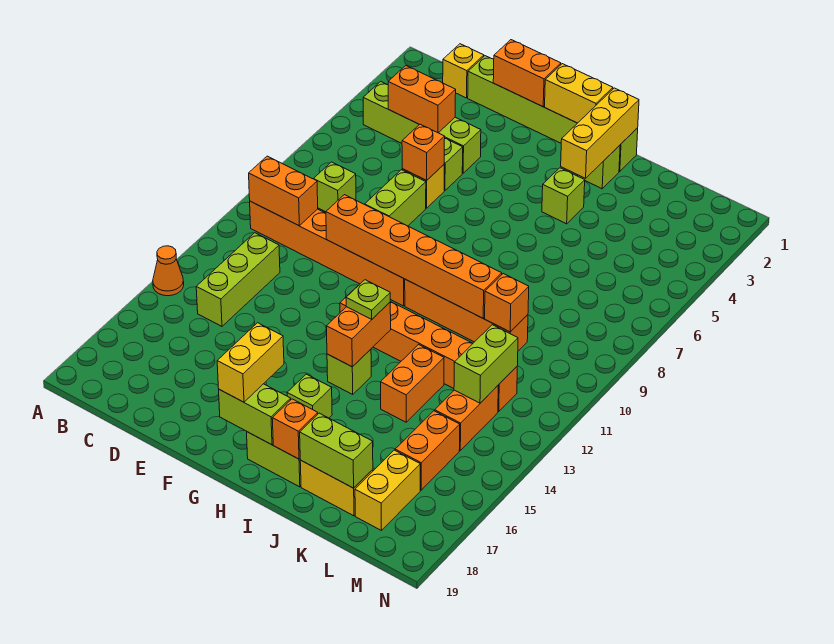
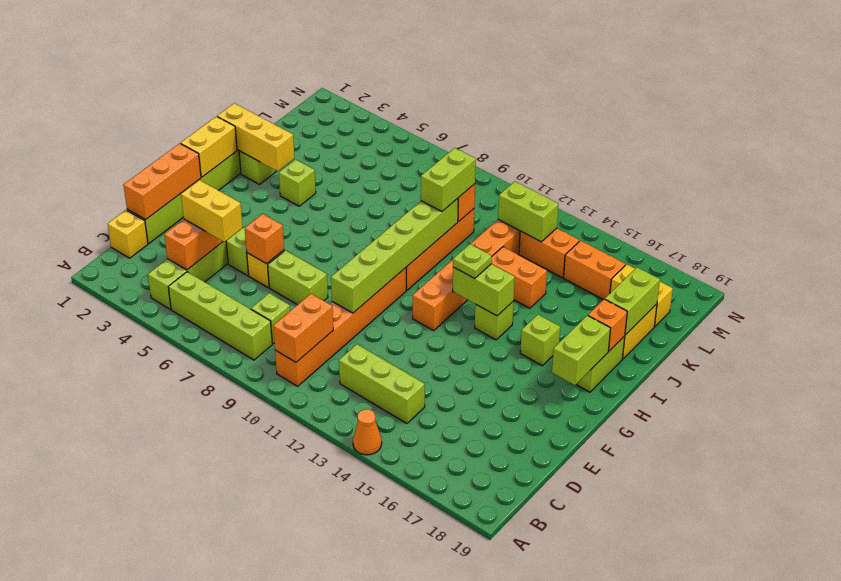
none -> lime brick B5:B8 level 1
orange brick E1:F1 level 2 -> orange brick D1:F1 level 2
orange brick E10:J10 level 2 -> lime brick E10:J10 level 2
yellow brick G17:G18 level 3 -> yellow brick D4:D5 level 3
orange brick H13:H14 level 2 -> lime brick H13:H14 level 2
none -> lime brick J10:K10 level 3

